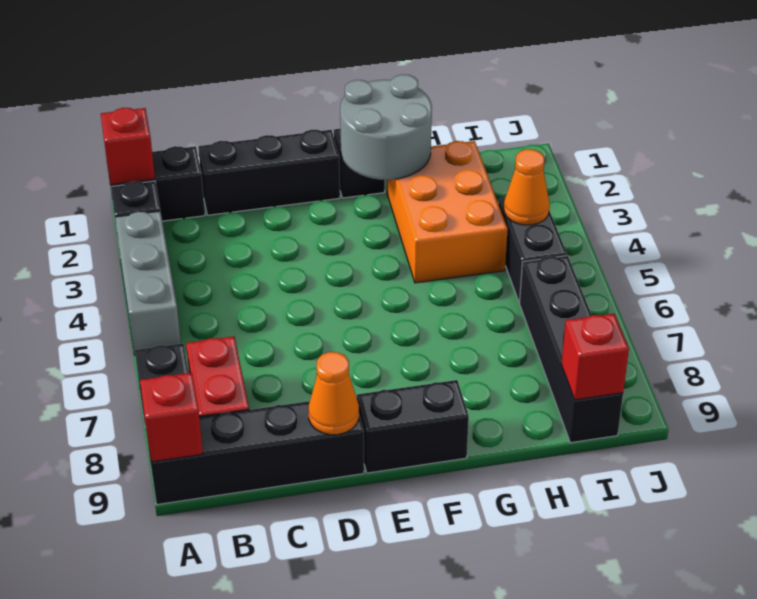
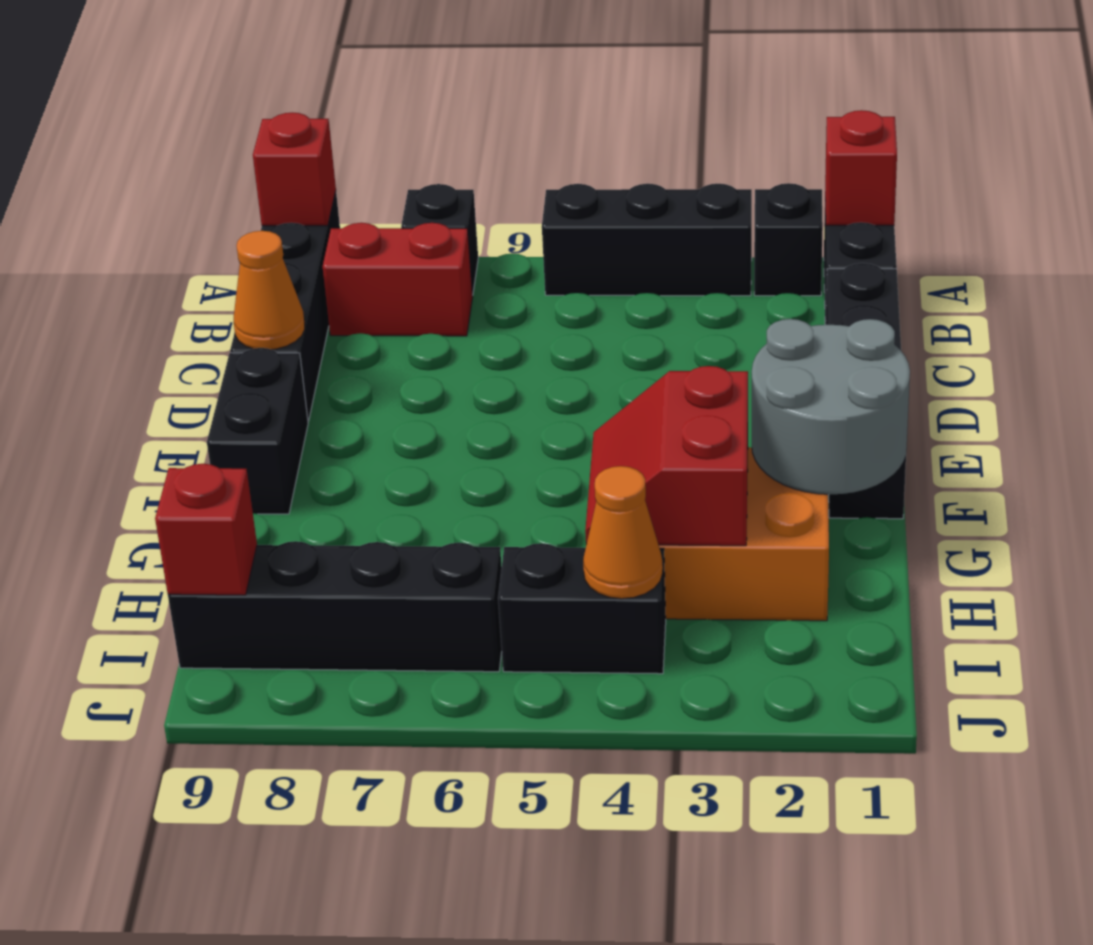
grey brick A3:A5 level 1 -> black brick A3:A5 level 1
none -> red slope G3:H4 level 2 top 3

